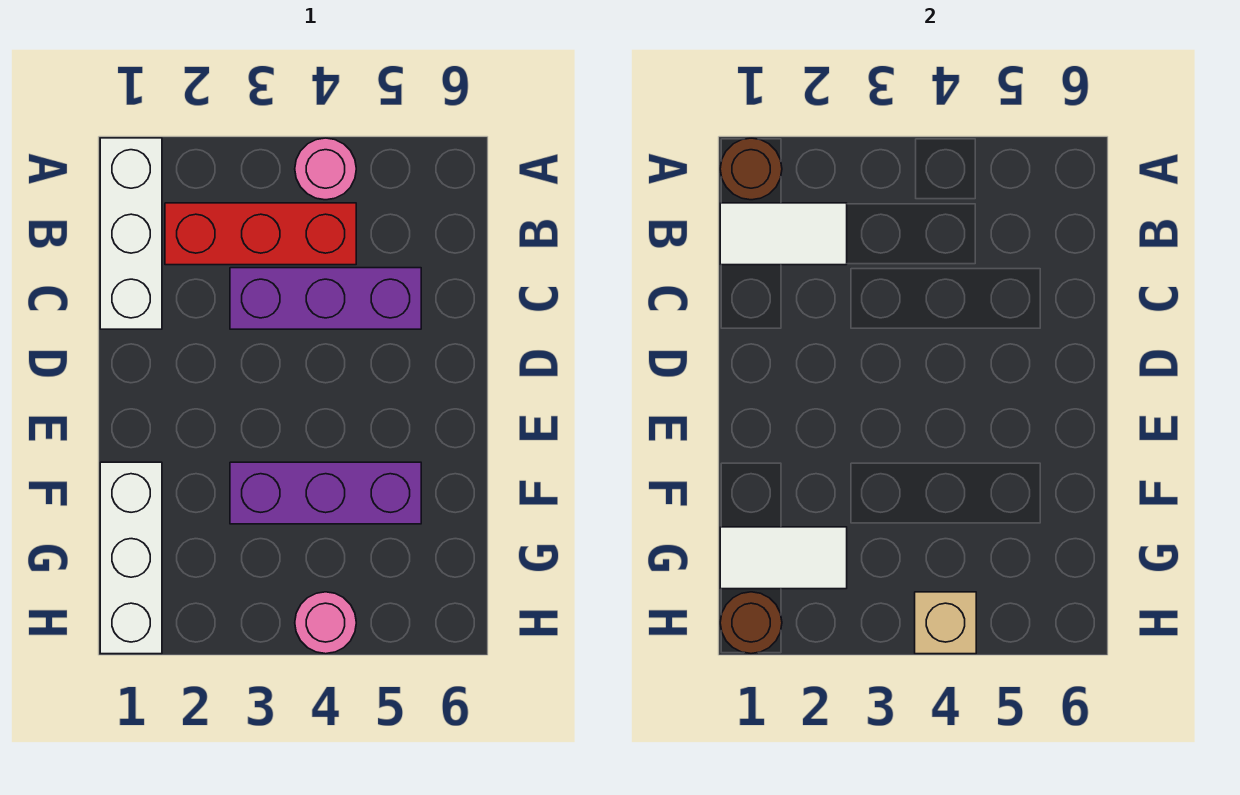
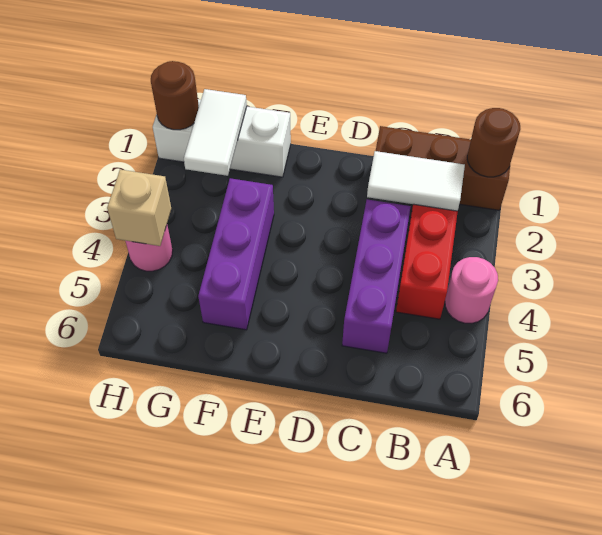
white brick A1:C1 level 1 -> brown brick A1:C1 level 1
white tile B1:B2 level 2 -> white tile B2:C2 level 2

